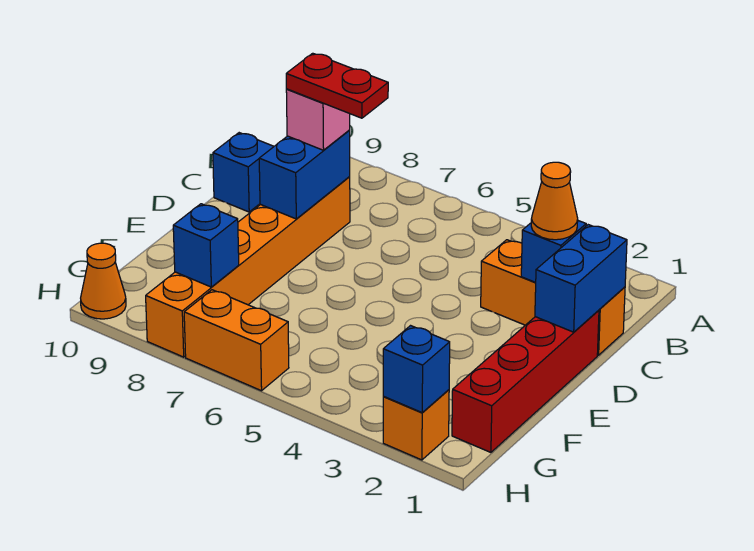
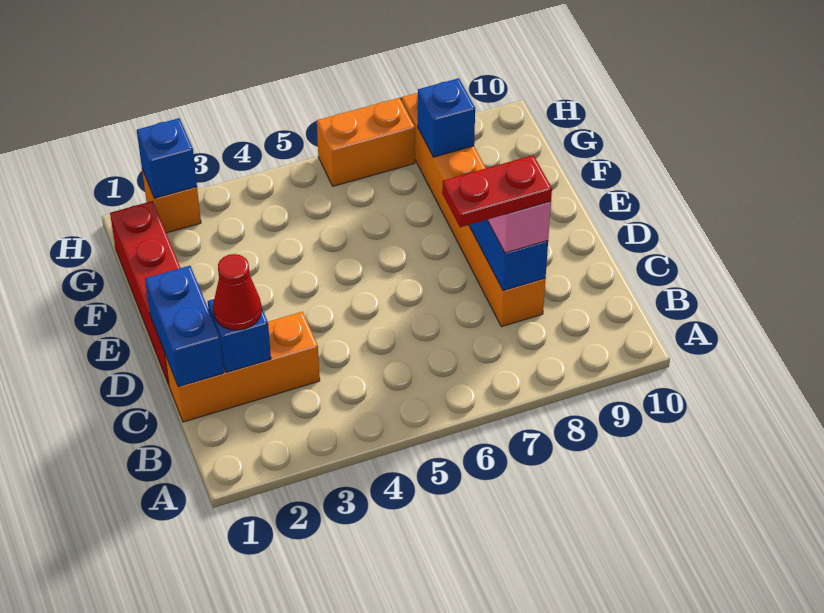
orange cone C2 level 3 -> red cone C2 level 3
blue brick C10 level 1 -> none
orange cone H10 level 1 -> none

